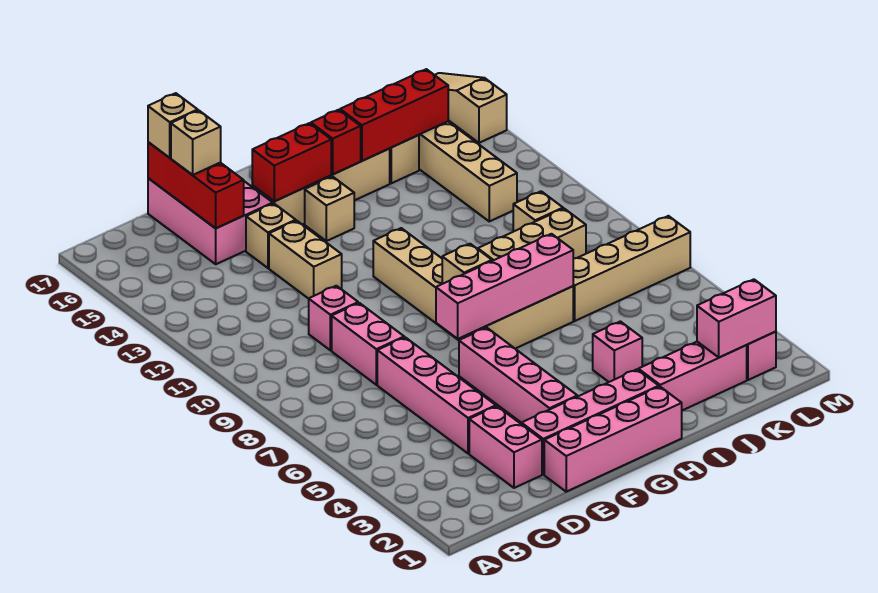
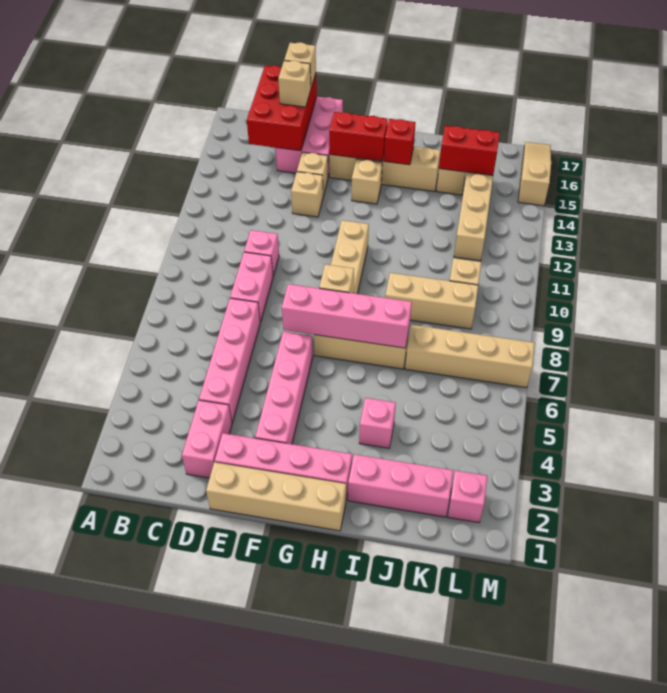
red brick D15:D17 level 2 -> red brick C15:D17 level 2
pink brick E1:H1 level 1 -> tan brick E1:H1 level 1
tan brick E12:E13 level 1 -> tan brick E13 level 1
red brick I15:K15 level 2 -> red brick J15:K15 level 2
pink brick K2:L2 level 2 -> none

